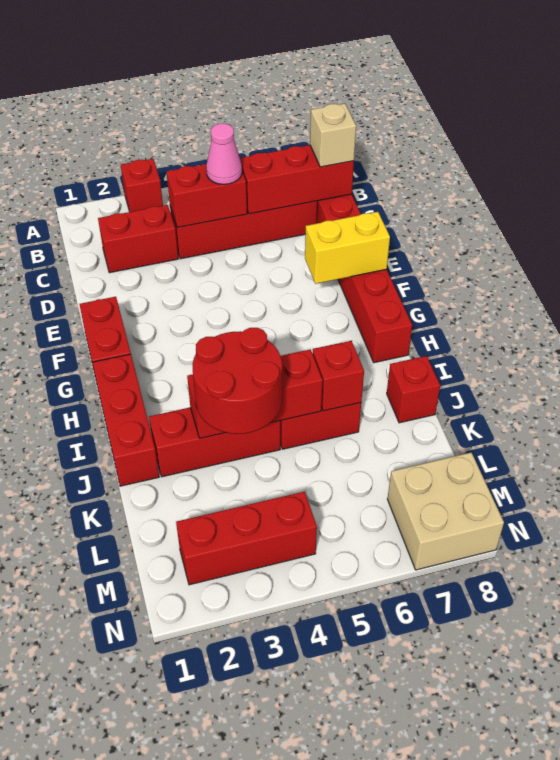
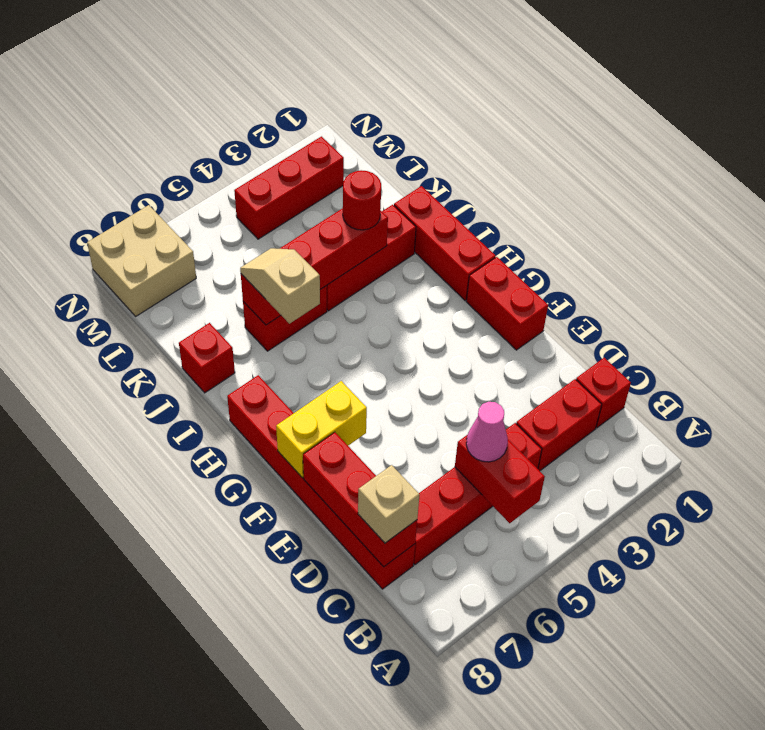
red brick A3 level 1 -> red brick C1 level 1
red brick C4:C5 level 2 -> red brick B5:C5 level 2
red brick C6:C8 level 2 -> red brick C8:E8 level 2
none -> tan slope I6:J6 level 3 top I
red round brick J3:K4 level 3 -> red round brick J3 level 3

